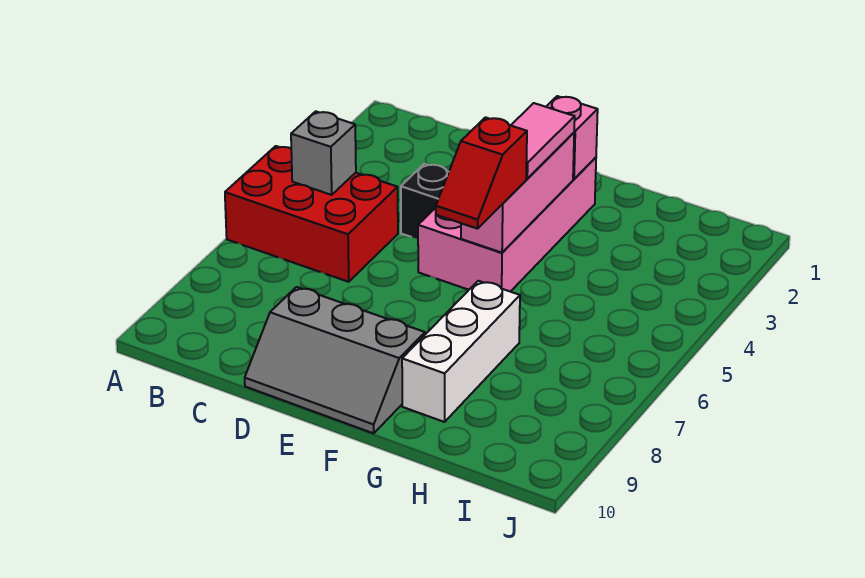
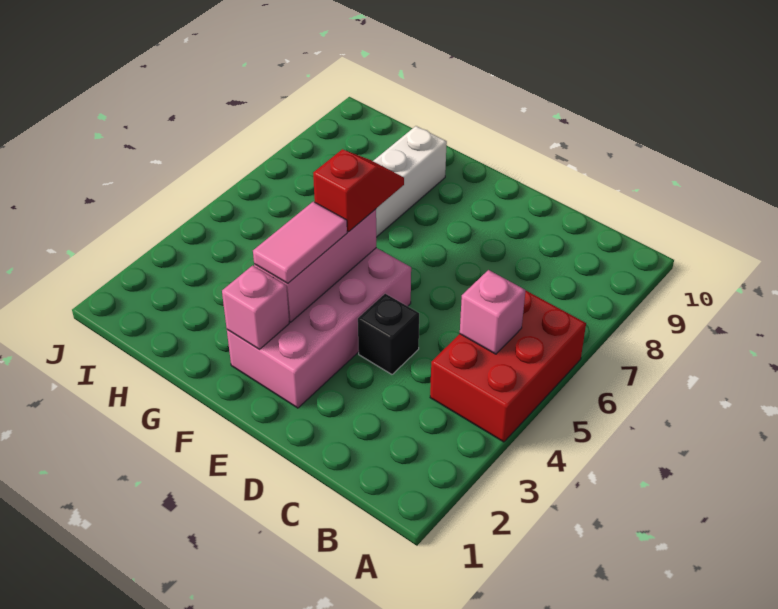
red brick A5:C6 level 1 -> red brick A4:B6 level 1
grey brick B5 level 2 -> pink brick B5 level 2
grey slope D9:F10 level 1 top 9 -> none

